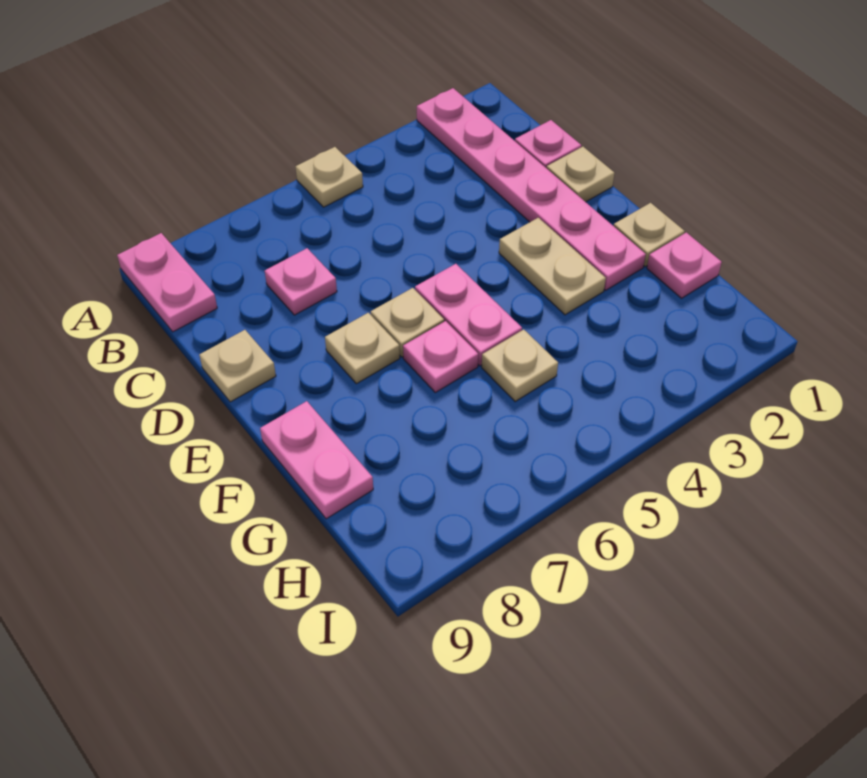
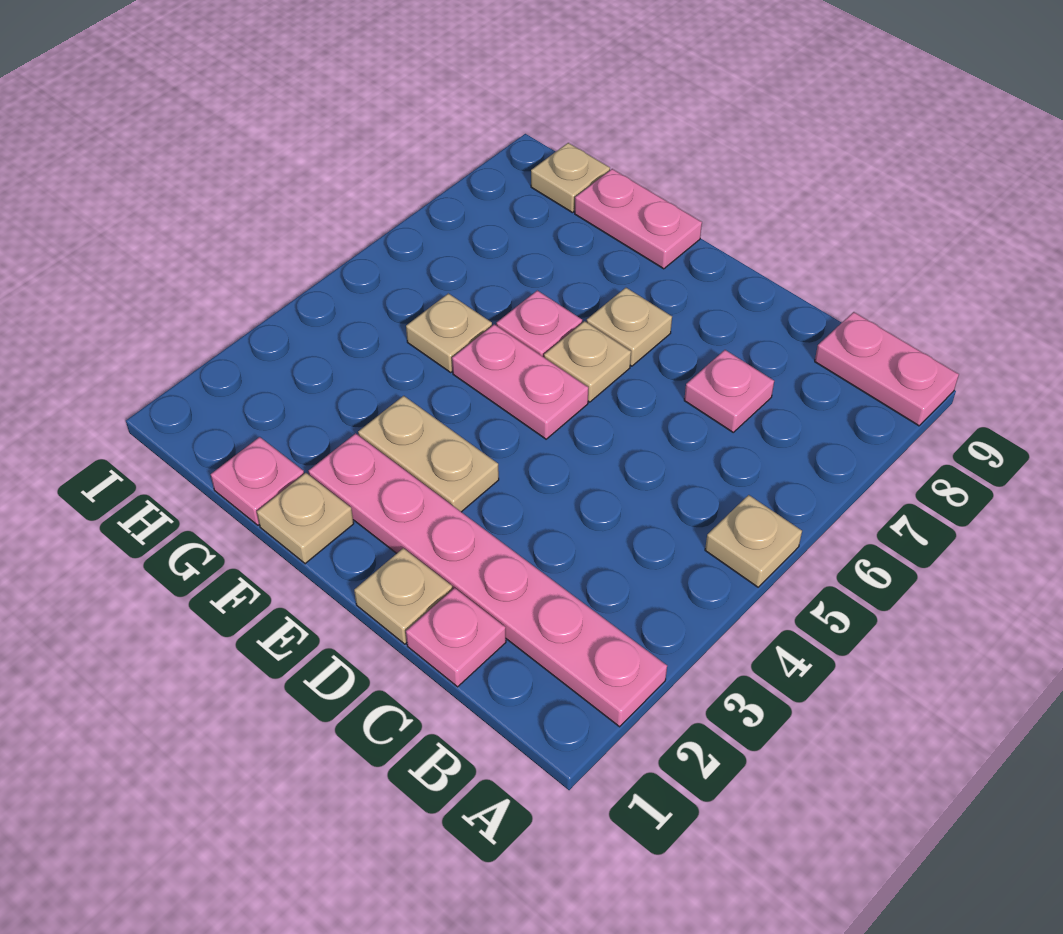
tan plate D9 level 1 -> tan plate H9 level 1

